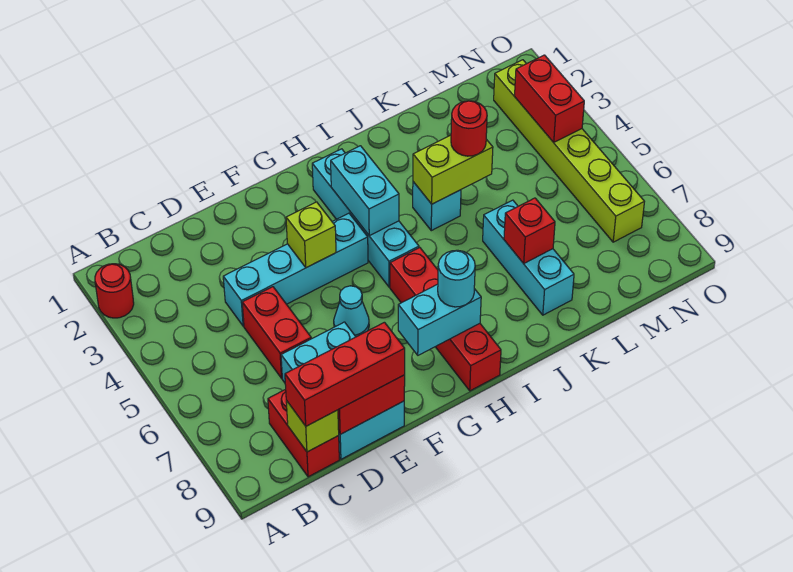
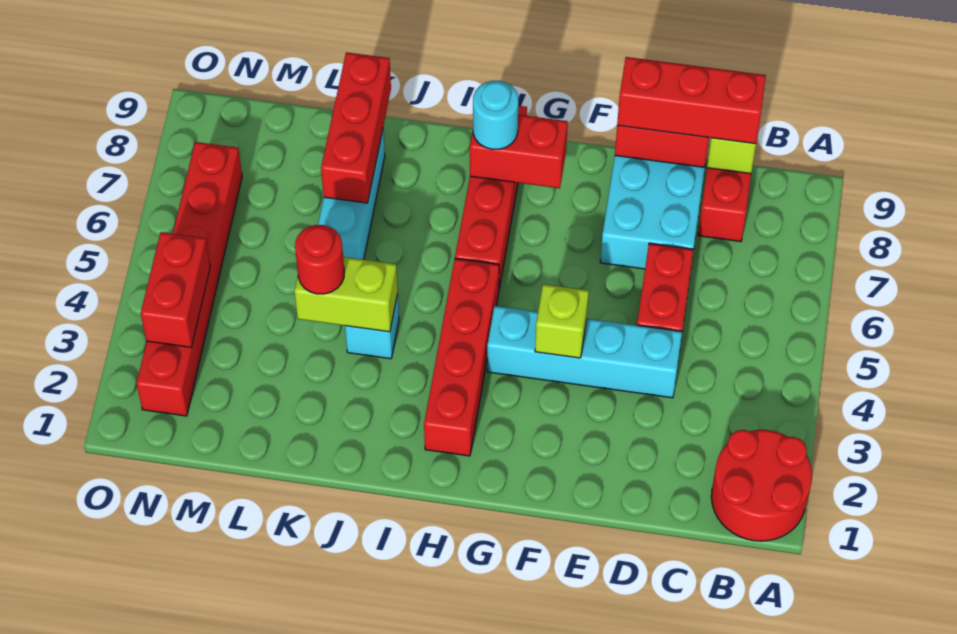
red round brick A2 level 1 -> red round brick A1:B2 level 1
cyan cone F6 level 1 -> none
cyan brick G8:H8 level 2 -> red brick G8:H8 level 2
cyan brick H2:H5 level 1 -> red brick H2:H5 level 1
cyan brick H3:H4 level 2 -> none
red brick K7 level 2 -> red brick K7:K9 level 2
lime brick N2:N7 level 1 -> red brick N2:N7 level 1

